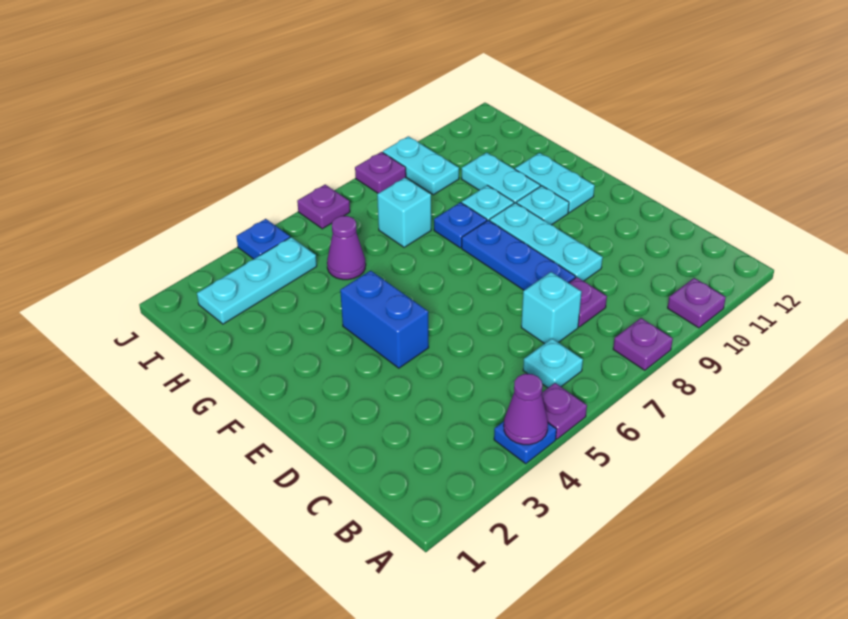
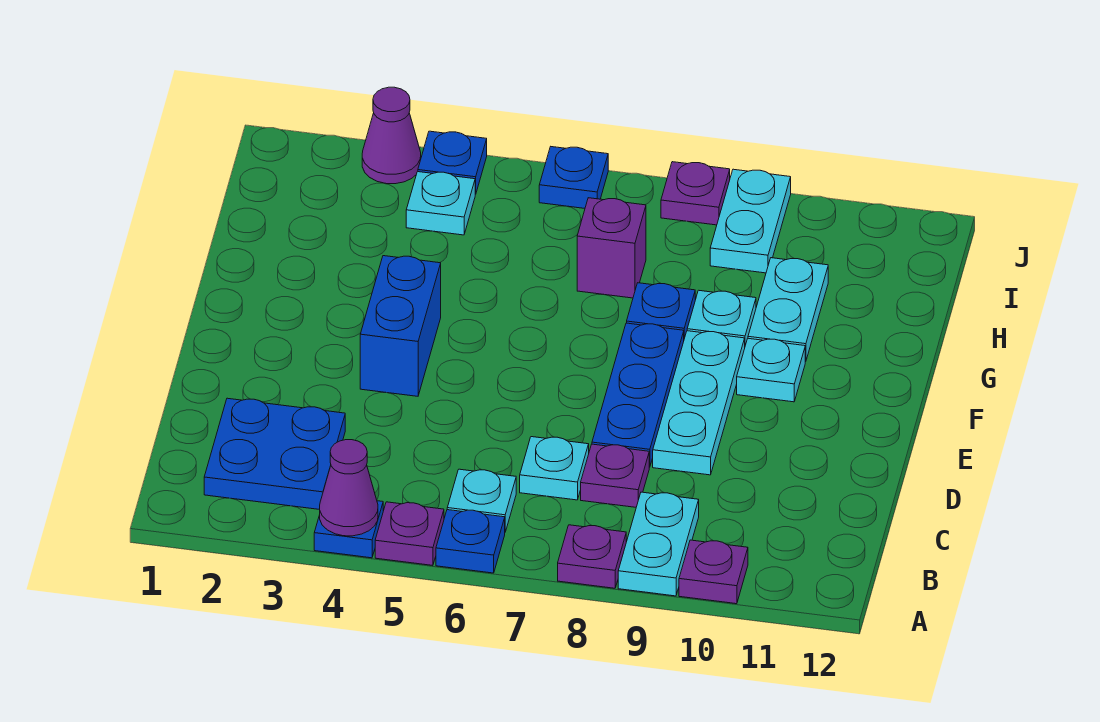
none -> blue plate A6 level 1
none -> blue plate B2:C3 level 1
cyan brick C7 level 1 -> cyan plate C7 level 1
cyan plate F11:G11 level 1 -> cyan plate A9:B9 level 1
purple cone H5 level 1 -> purple cone J3 level 1
cyan brick H7 level 1 -> purple brick H7 level 1
cyan plate I2:I4 level 1 -> cyan plate I4 level 1
purple plate J6 level 1 -> blue plate J6 level 1

